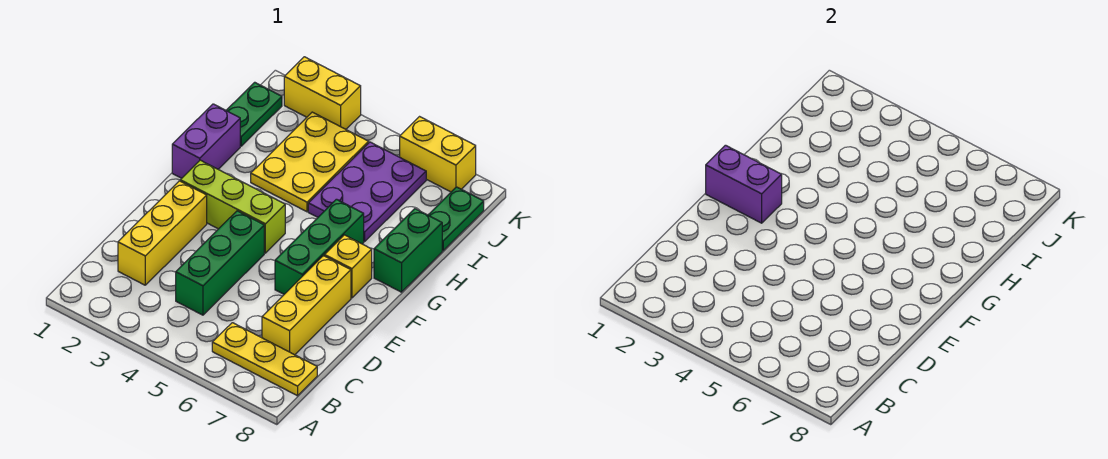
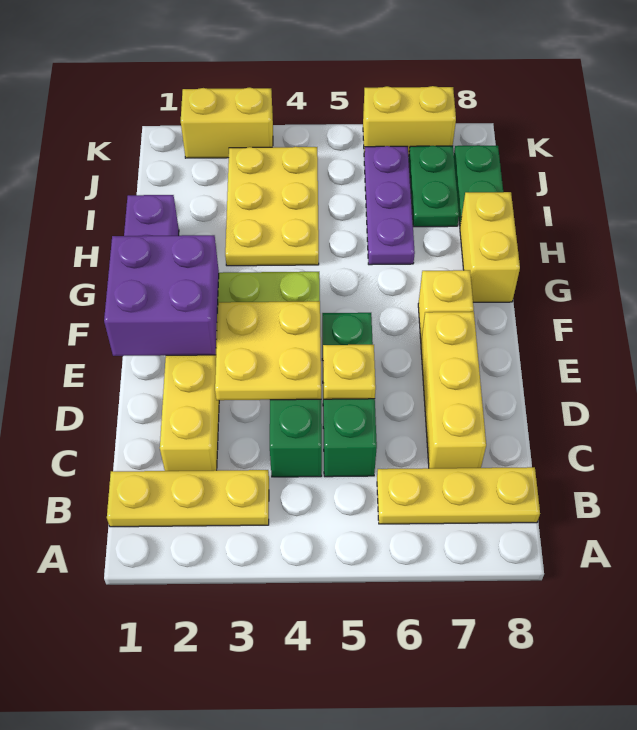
none -> yellow plate B1:B3 level 1
none -> yellow plate D3:E4 level 2
none -> yellow plate D5 level 2
green brick E6:G6 level 1 -> green brick C5:E5 level 1
purple brick F1:F2 level 2 -> purple brick E1:F2 level 2
green brick G8:H8 level 1 -> yellow brick G8:H8 level 1
purple plate H5:J6 level 1 -> purple plate H6:J6 level 1
green plate I1:J1 level 1 -> green plate I7:J7 level 1

